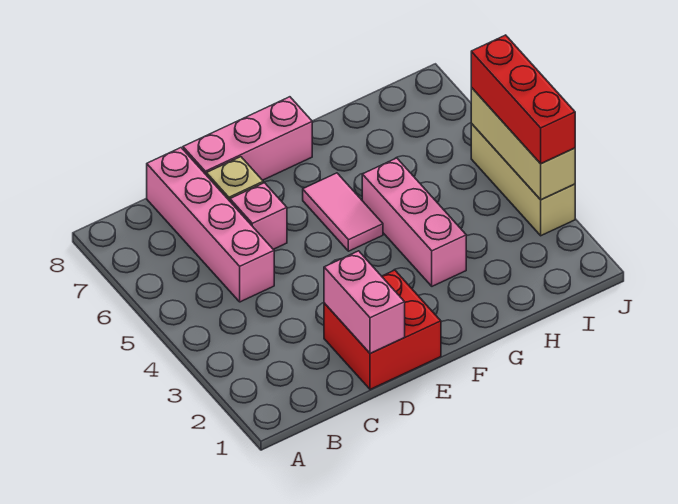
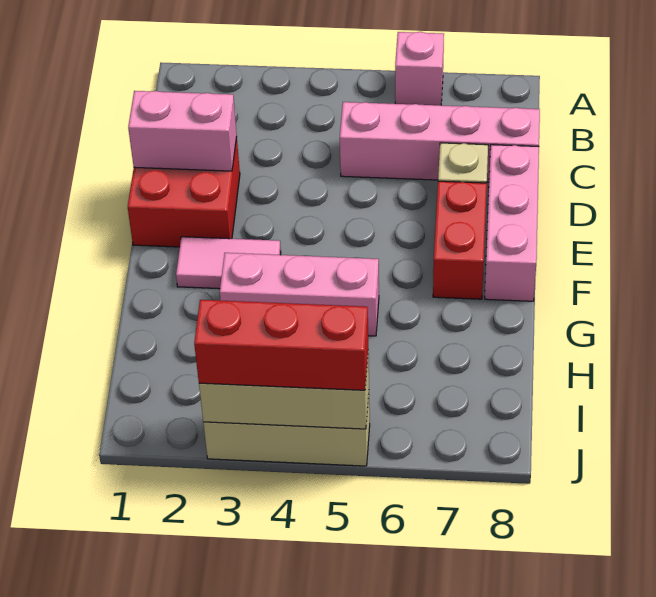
pink brick D6 level 1 -> pink brick A6 level 1
none -> red brick E7:F7 level 1
pink tile F5:F6 level 1 -> pink tile F2:F3 level 1

